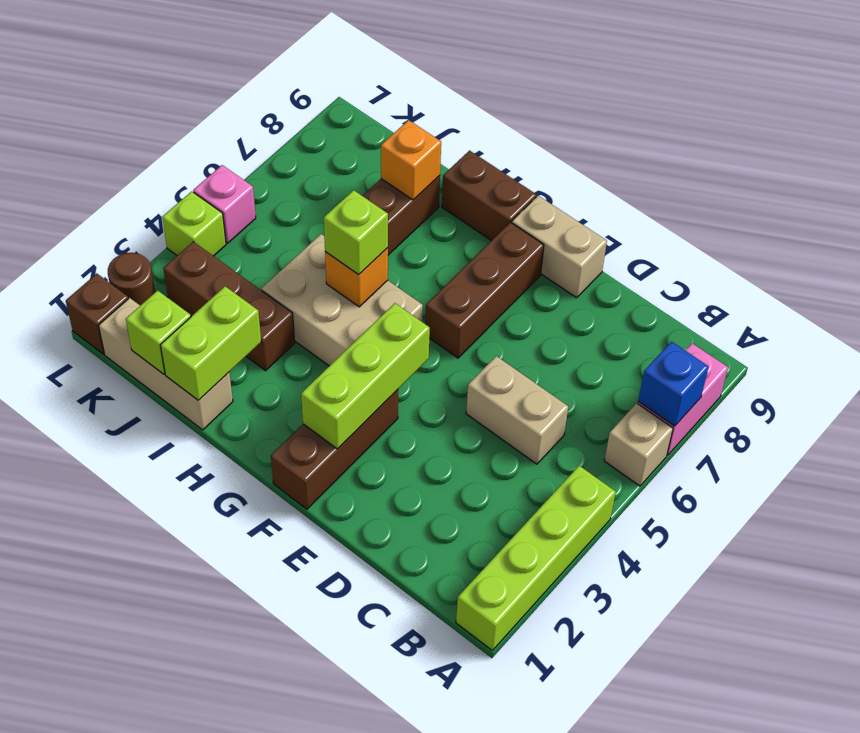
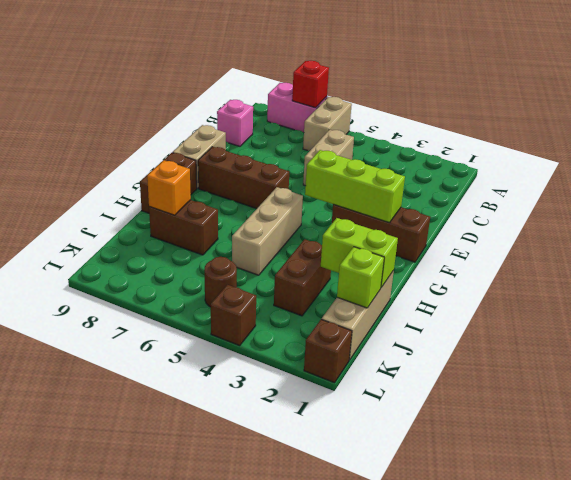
lime brick A1:A4 level 1 -> none
tan brick A6 level 1 -> tan brick A6:B6 level 1
blue brick A7 level 2 -> red brick A7 level 2
tan brick G4:I5 level 1 -> tan brick G5:I5 level 1
orange brick H5 level 2 -> none
lime brick H5 level 3 -> none
brown brick I3:K3 level 1 -> brown brick I3:J3 level 1
brown round brick L2 level 1 -> brown round brick K5 level 1
lime brick L4 level 1 -> brown brick L4 level 1
pink brick L5 level 1 -> pink brick C9 level 1

